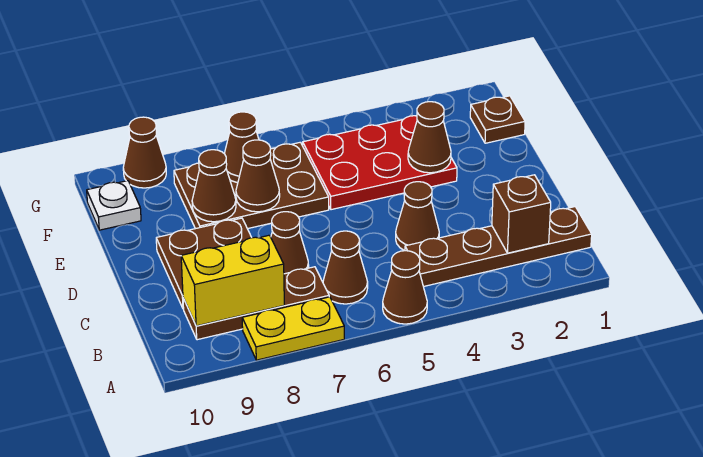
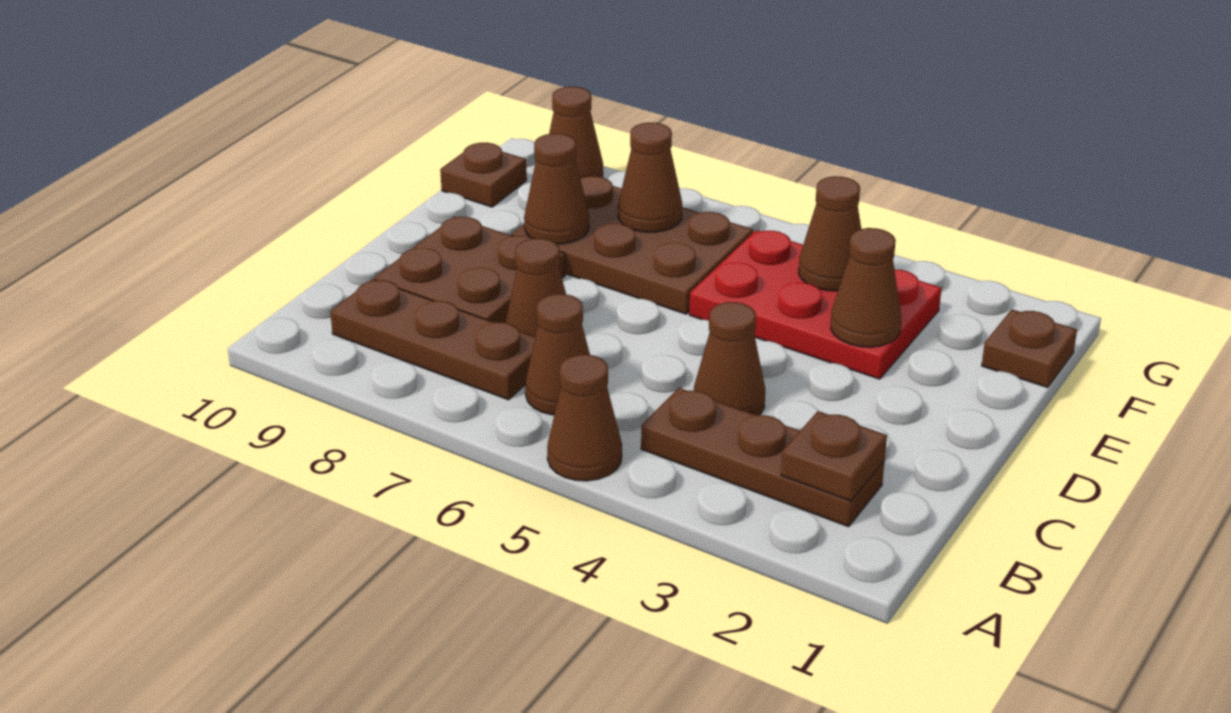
yellow plate A7:A8 level 1 -> none
brown plate B1:B4 level 1 -> brown plate B2:B4 level 1
brown brick B2 level 2 -> brown plate B2 level 2
yellow brick B8:B9 level 2 -> none
brown cone E7 level 2 -> brown cone F4 level 2
white plate F10 level 1 -> brown plate F10 level 1

